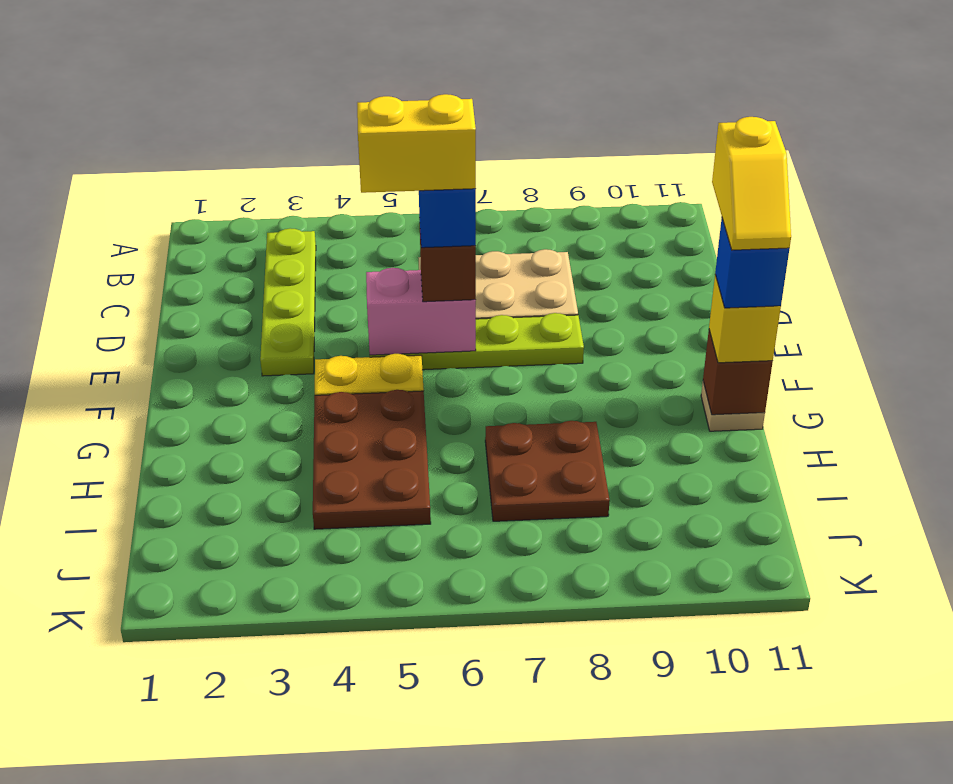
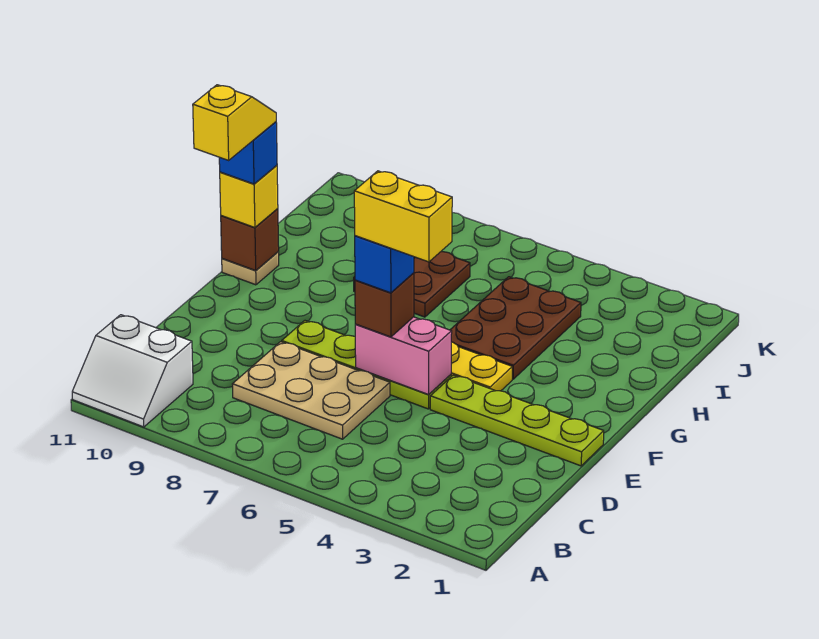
none -> white slope A10:B11 level 1 top B
lime plate B3:E3 level 1 -> lime plate E1:E4 level 1

